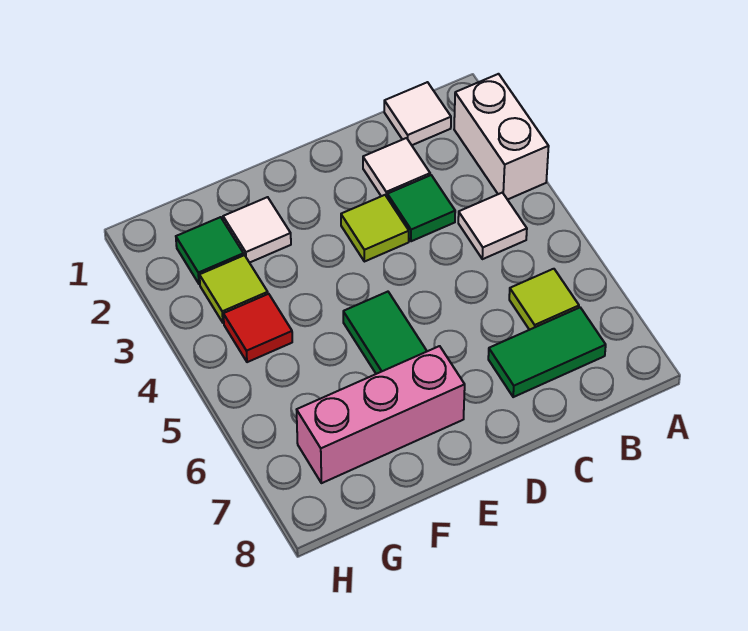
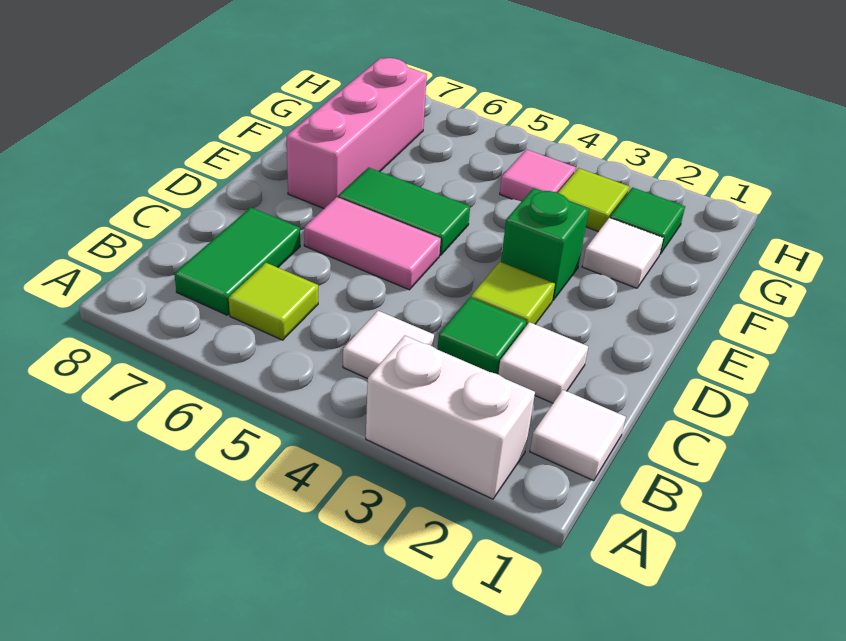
none -> pink tile D5:D6 level 1
none -> green brick E3 level 1
red tile G4 level 1 -> pink tile G4 level 1

